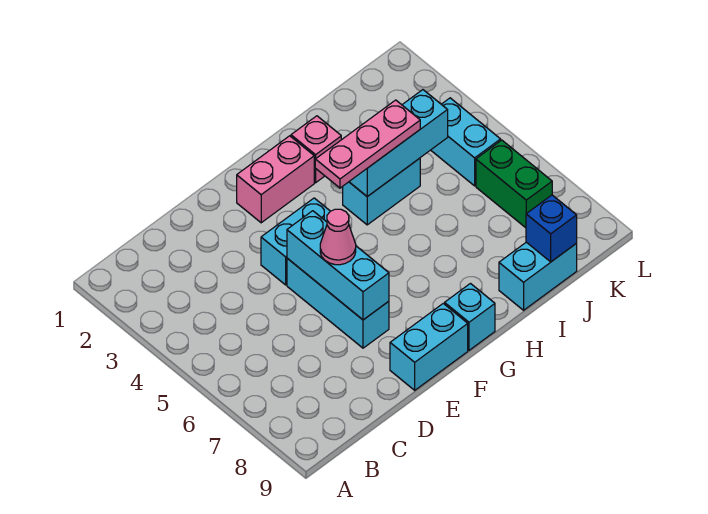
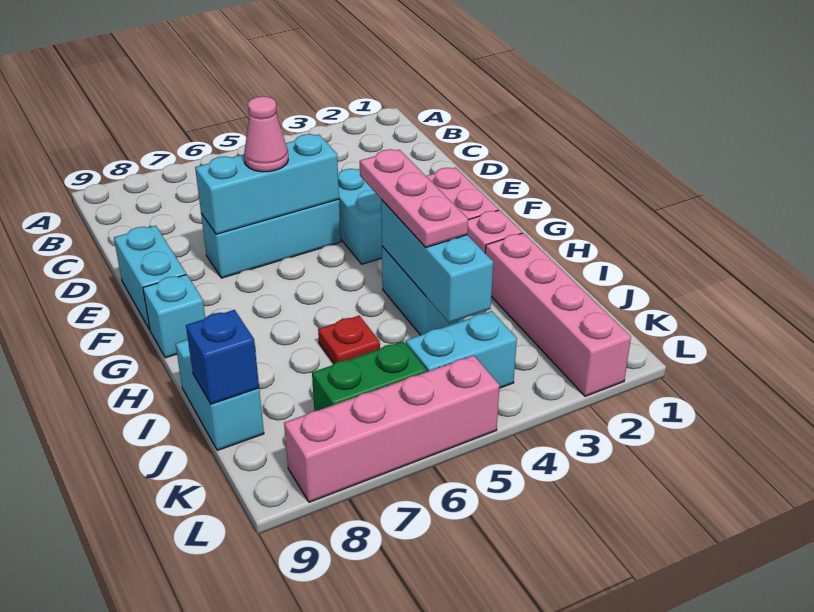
none -> pink brick I2:L2 level 1
none -> red plate I6 level 1
none -> pink brick L5:L8 level 1

